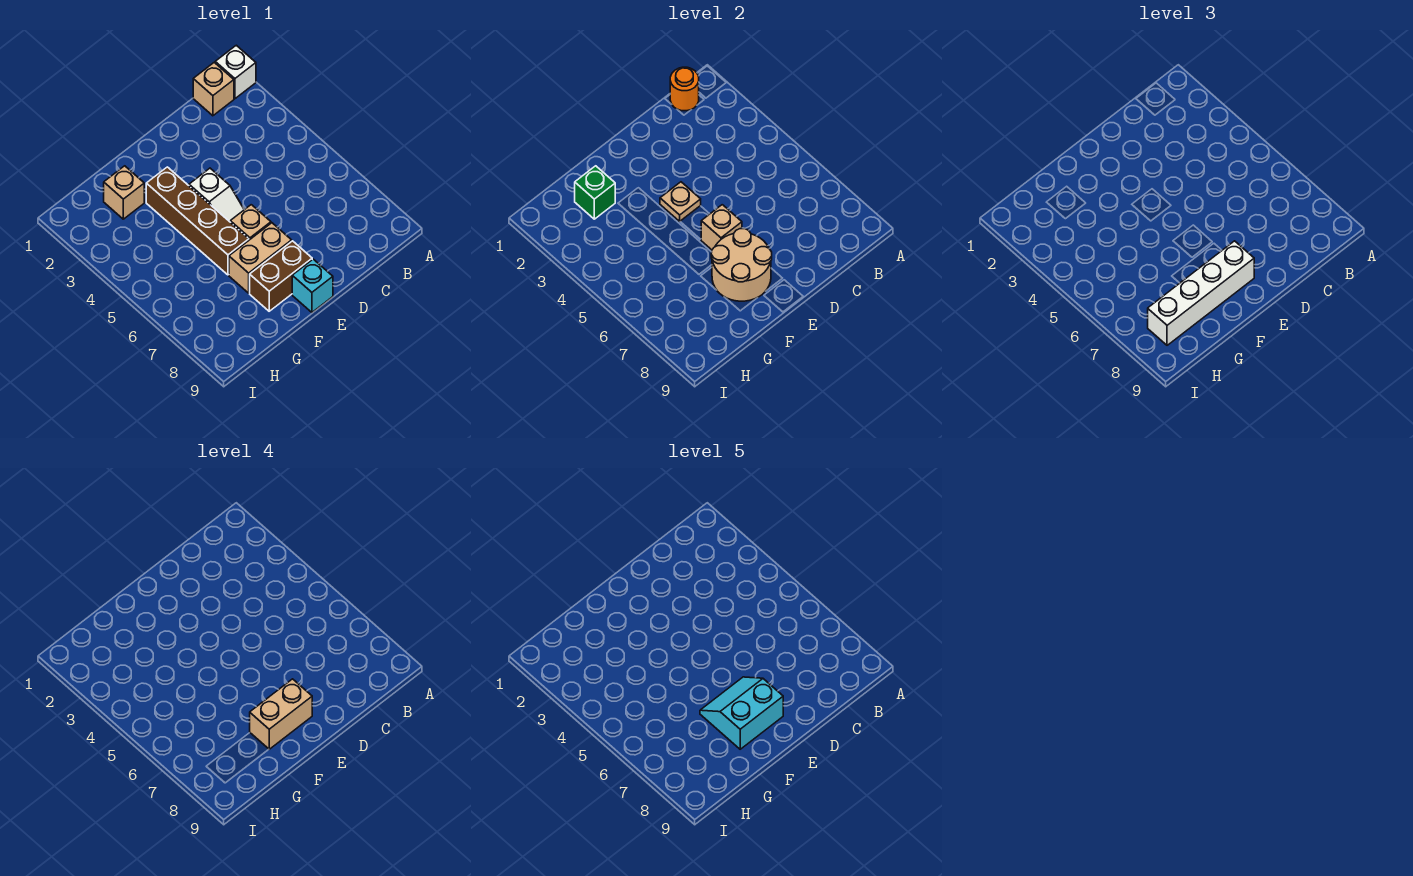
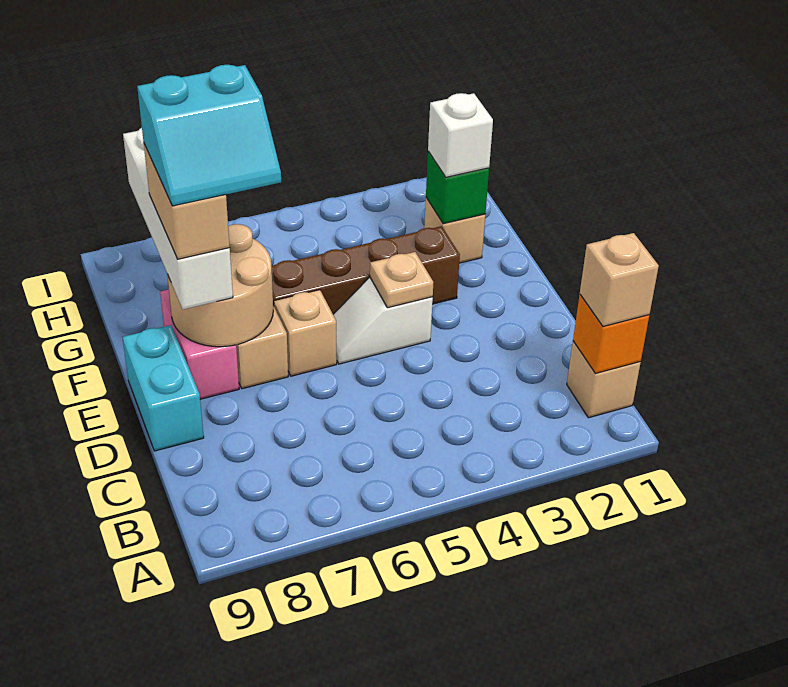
white brick A1 level 1 -> white brick G2 level 3
orange round brick B1 level 2 -> orange brick B1 level 2
tan brick E6 level 2 -> tan brick B1 level 3
cyan slope E7:F8 level 5 top 8 -> cyan slope E7:F8 level 5 top F
brown brick E8:F8 level 1 -> pink brick E8:F8 level 1
cyan brick E9 level 1 -> cyan brick D9:E9 level 1

